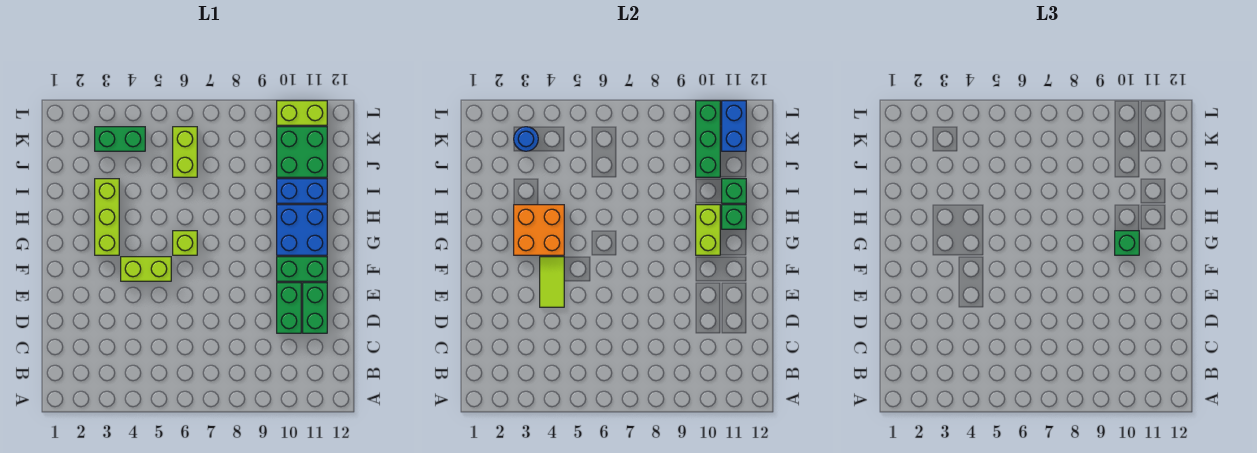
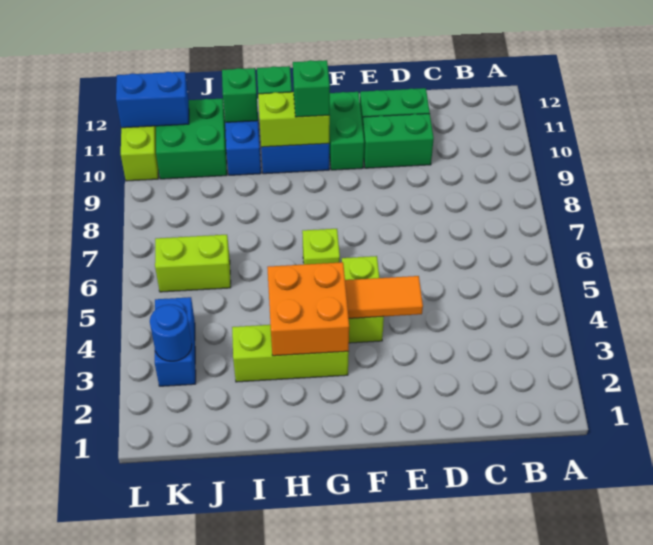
lime tile E4:F4 level 2 -> orange tile E4:F4 level 2
green brick J10:L10 level 2 -> none
green brick K3:K4 level 1 -> blue brick K3:K4 level 1

